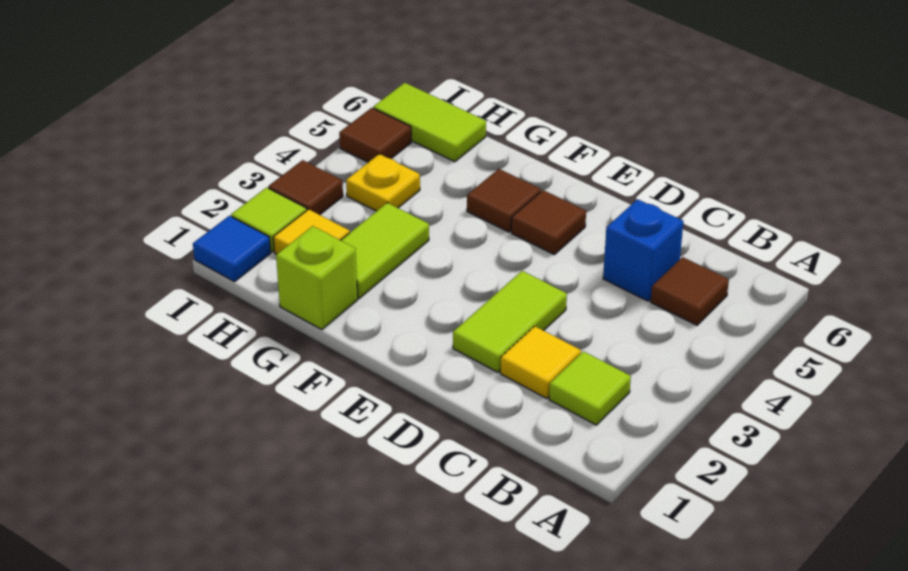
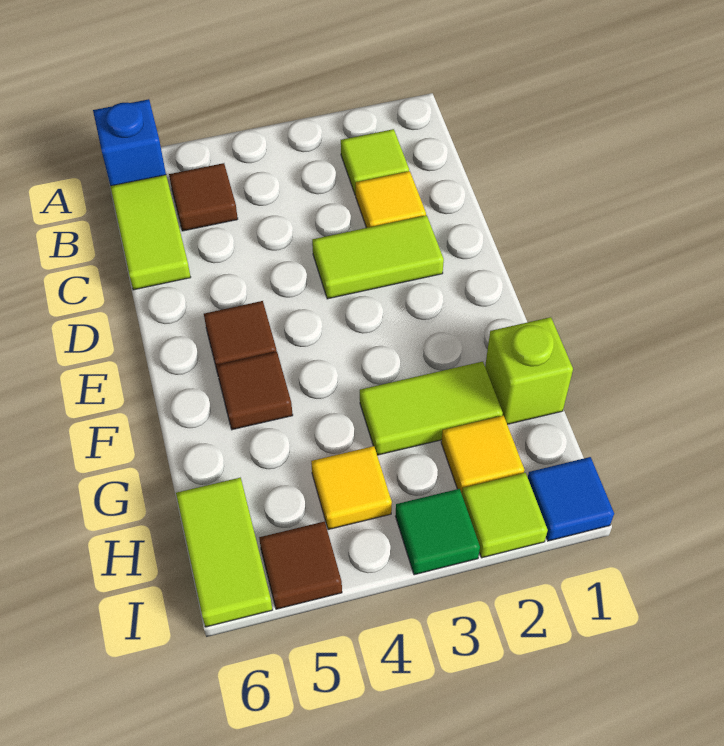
none -> lime tile B6:C6 level 1
blue brick C5 level 1 -> blue brick A6 level 1
yellow plate H4 level 1 -> yellow tile H4 level 1
brown tile I3 level 1 -> green tile I3 level 1

